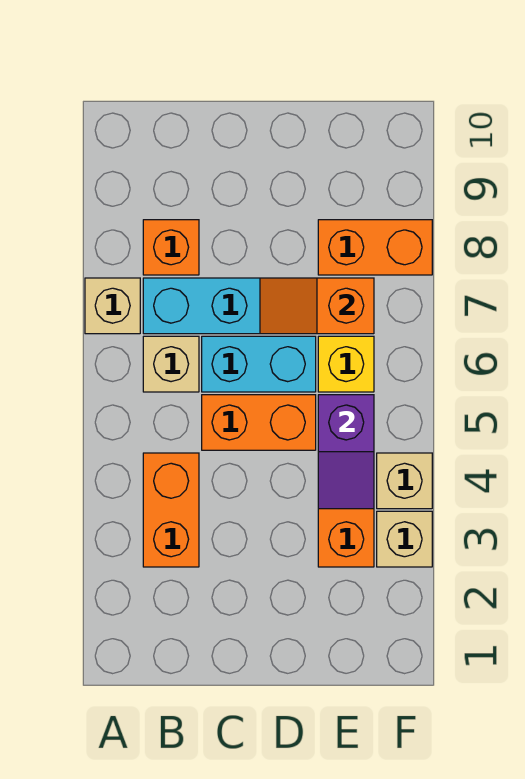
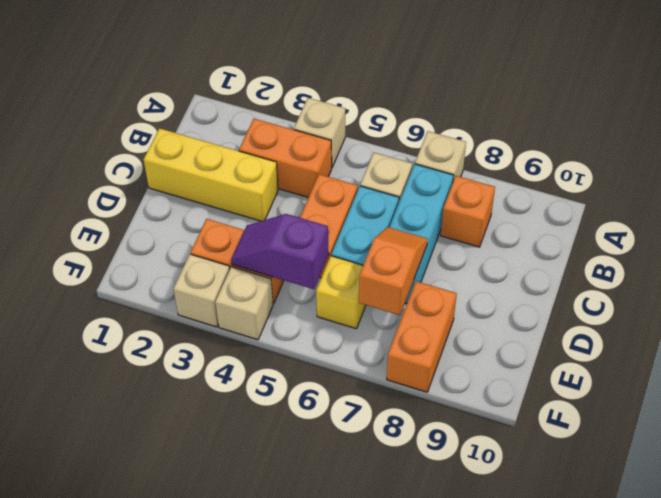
none -> tan brick A4 level 1
none -> yellow brick C1:C3 level 1

